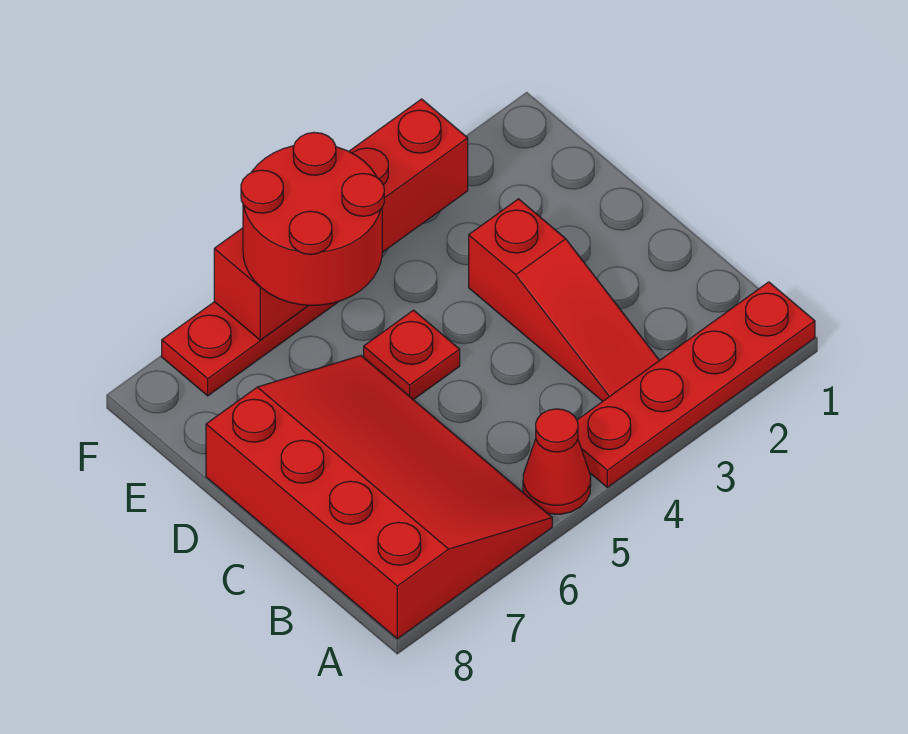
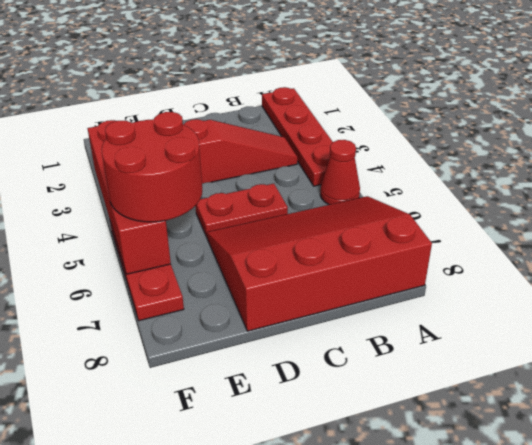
red plate D5 level 1 -> red plate C5:D5 level 1

